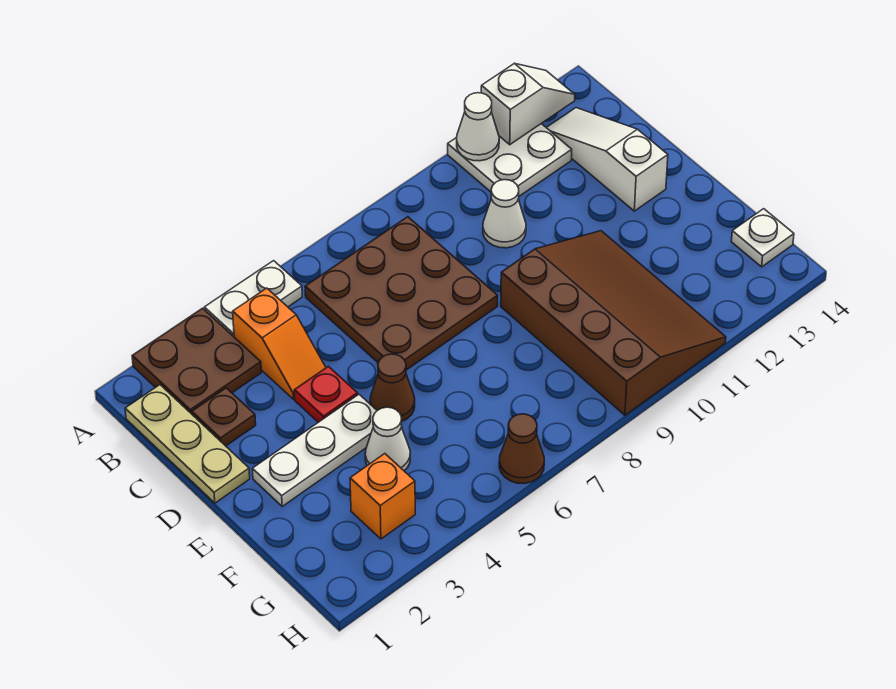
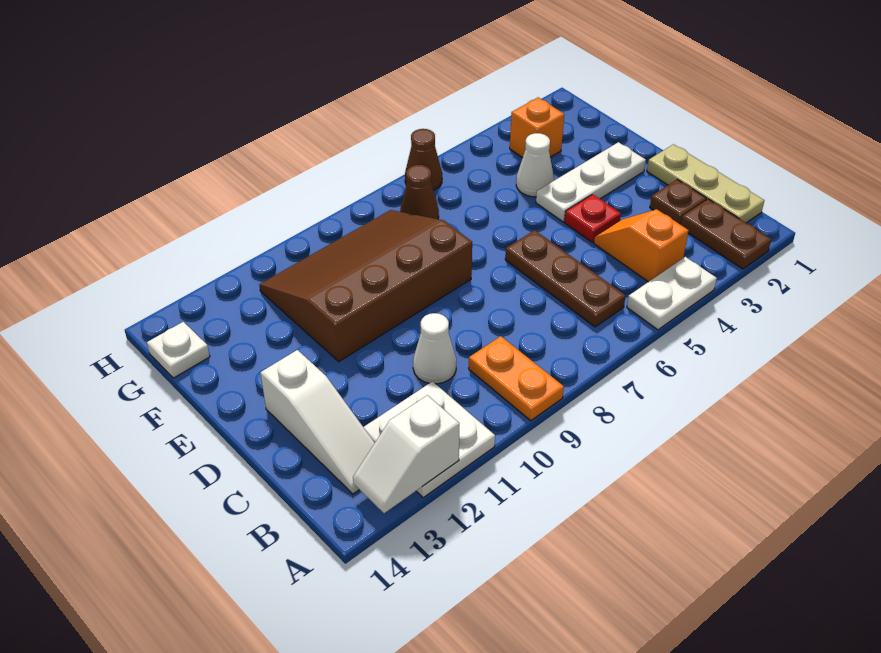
brown plate A2:B3 level 1 -> brown plate A2:B2 level 1
none -> orange plate A9:B9 level 1
white cone A11 level 2 -> none
brown plate B6:D8 level 1 -> brown plate B6:D6 level 1
brown cone E5 level 1 -> brown cone G7 level 1
brown slope E9:H11 level 1 top 9 -> brown slope E8:G11 level 1 top E

